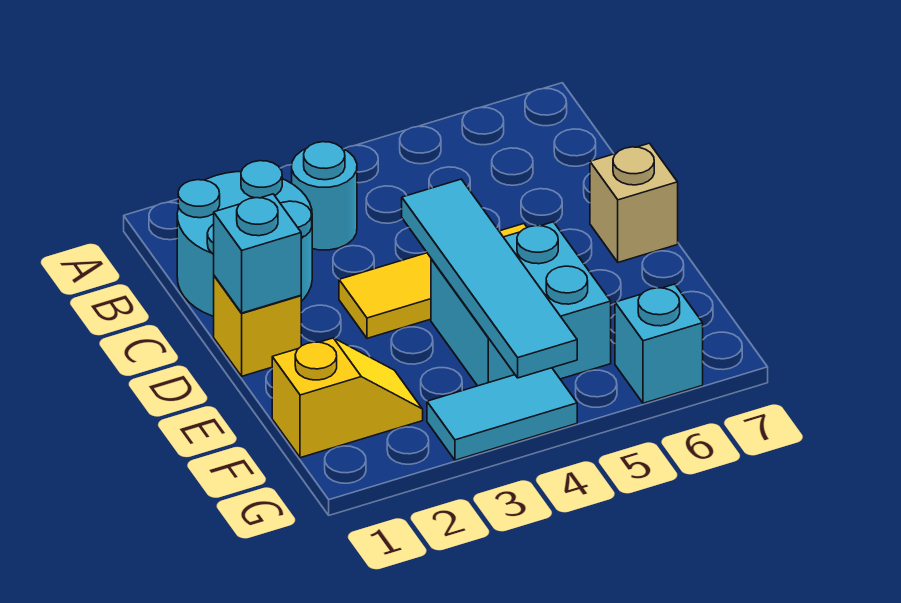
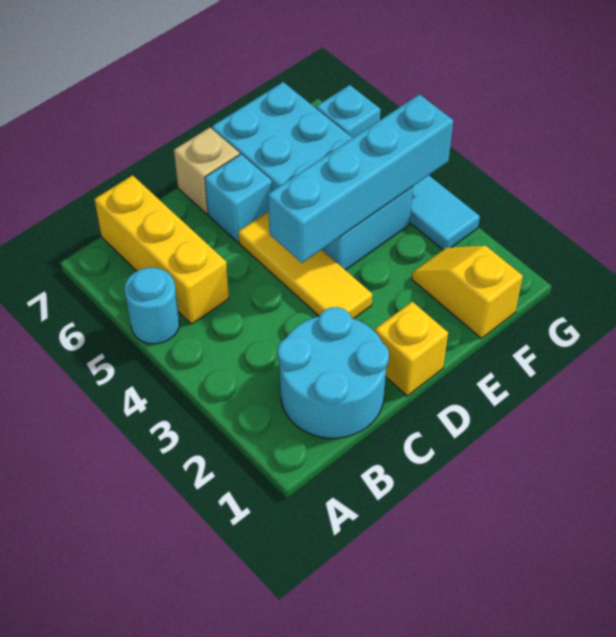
cyan round brick B3 level 1 -> cyan round brick A5 level 1
none -> yellow brick B5:B7 level 1
cyan brick D1 level 2 -> cyan brick D6 level 1
cyan tile D4:G4 level 2 -> cyan brick D4:G4 level 2
cyan brick E4:F5 level 1 -> cyan brick E4:F7 level 1

